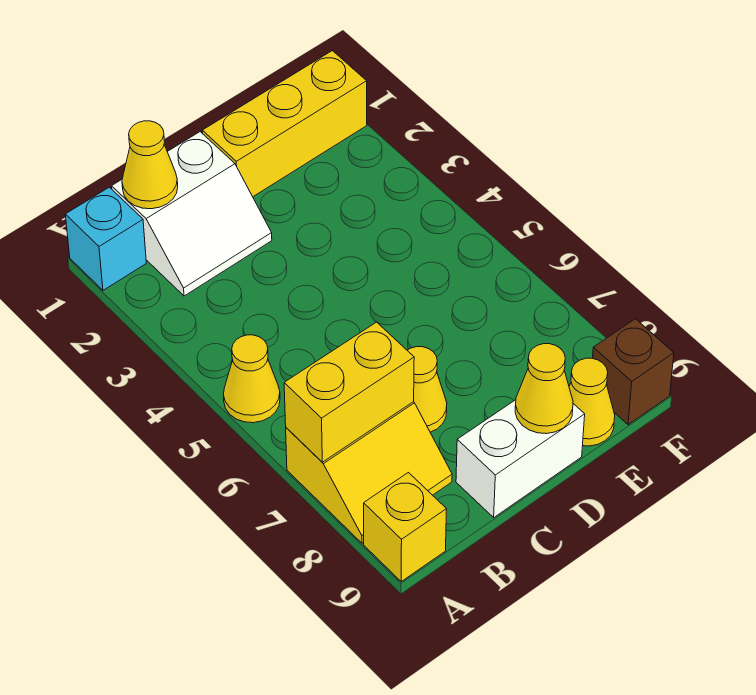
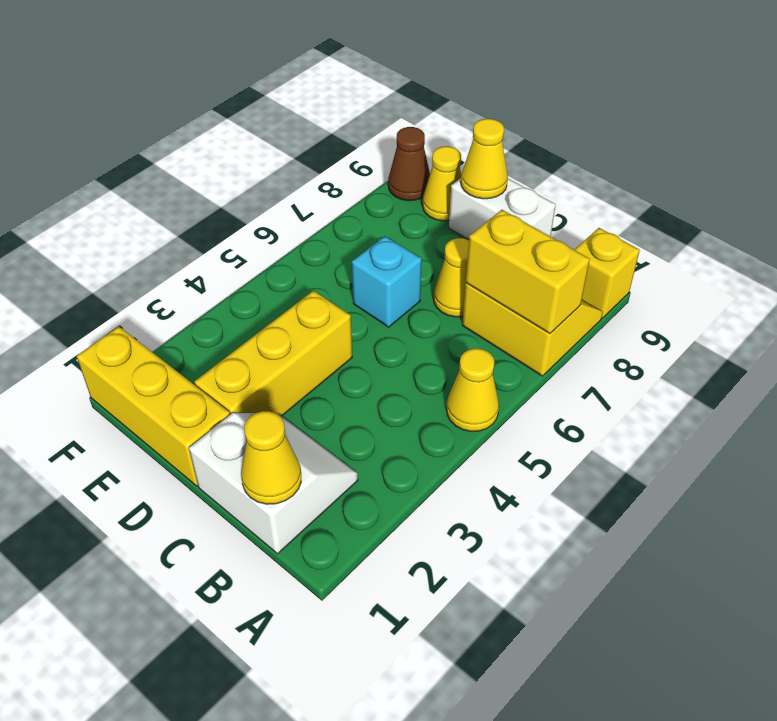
cyan brick A1 level 1 -> cyan brick D6 level 1
none -> yellow brick D2:D4 level 1
brown brick F9 level 1 -> brown cone F9 level 1

